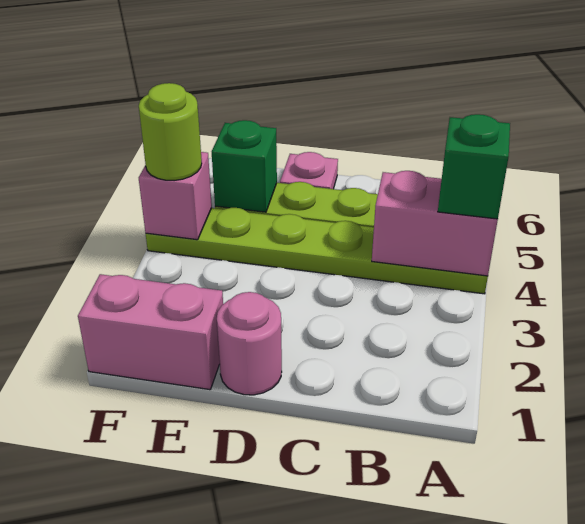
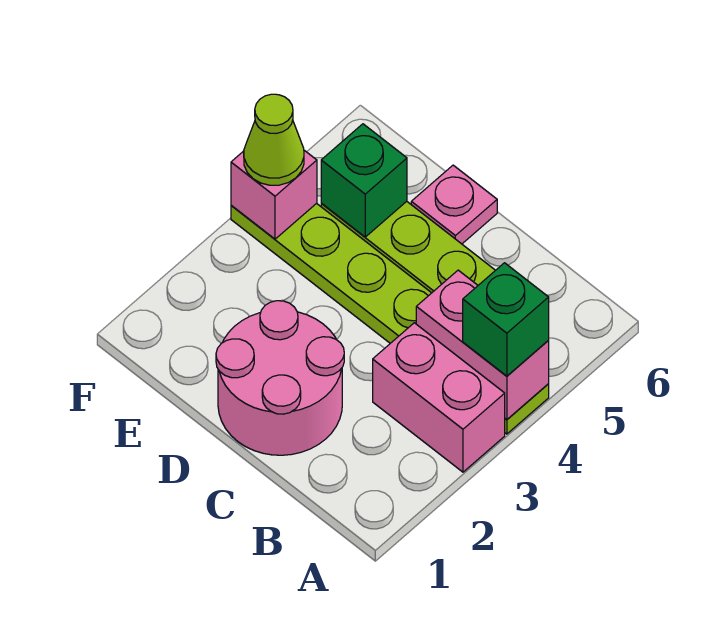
pink round brick D1 level 1 -> pink round brick C1:D2 level 1
pink brick E1:F1 level 1 -> pink brick A3:B3 level 1
lime round brick F4 level 3 -> lime cone F4 level 3

